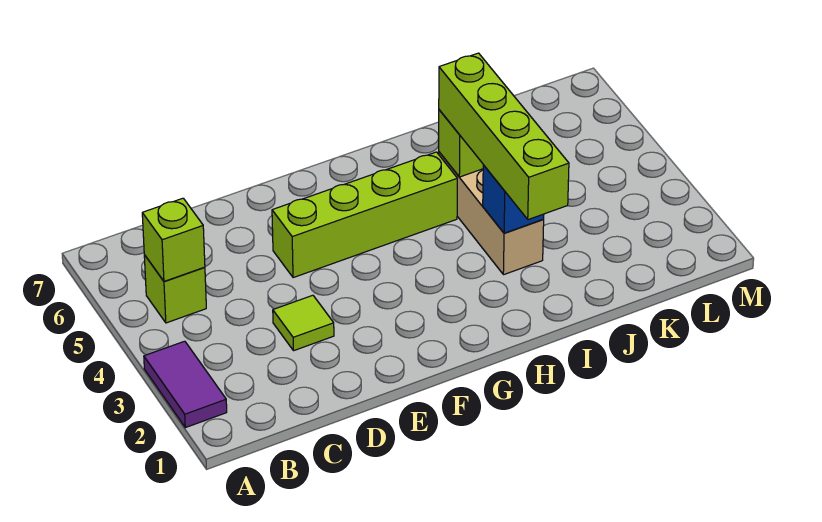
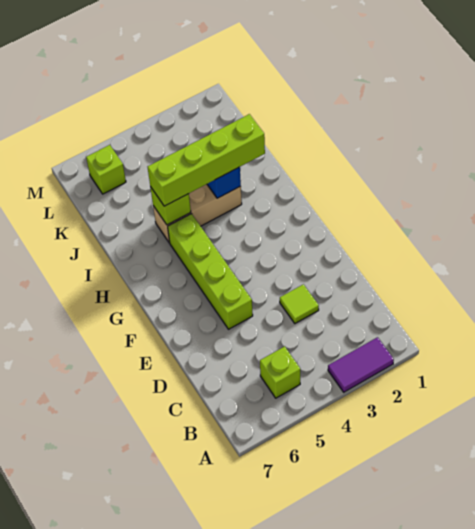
lime brick B5 level 2 -> lime brick L6 level 1

